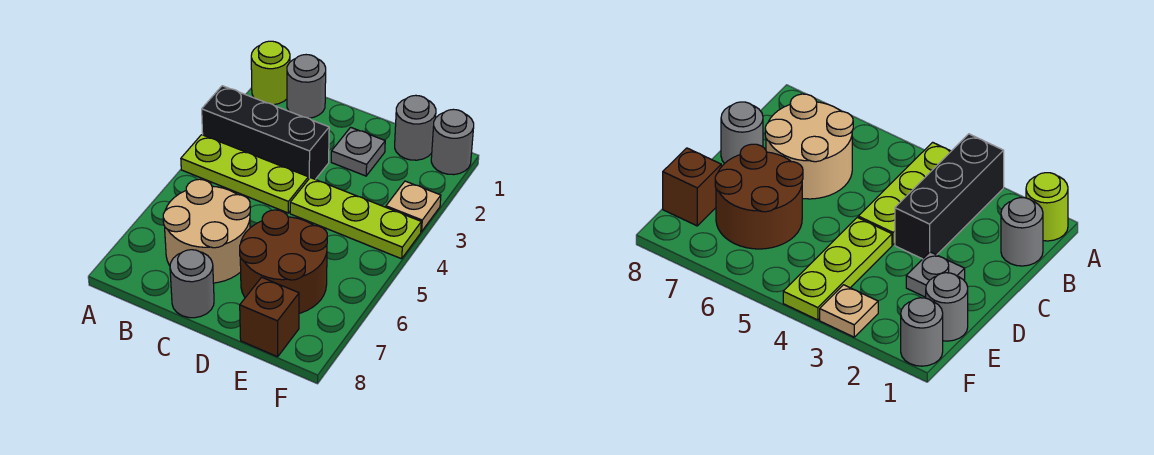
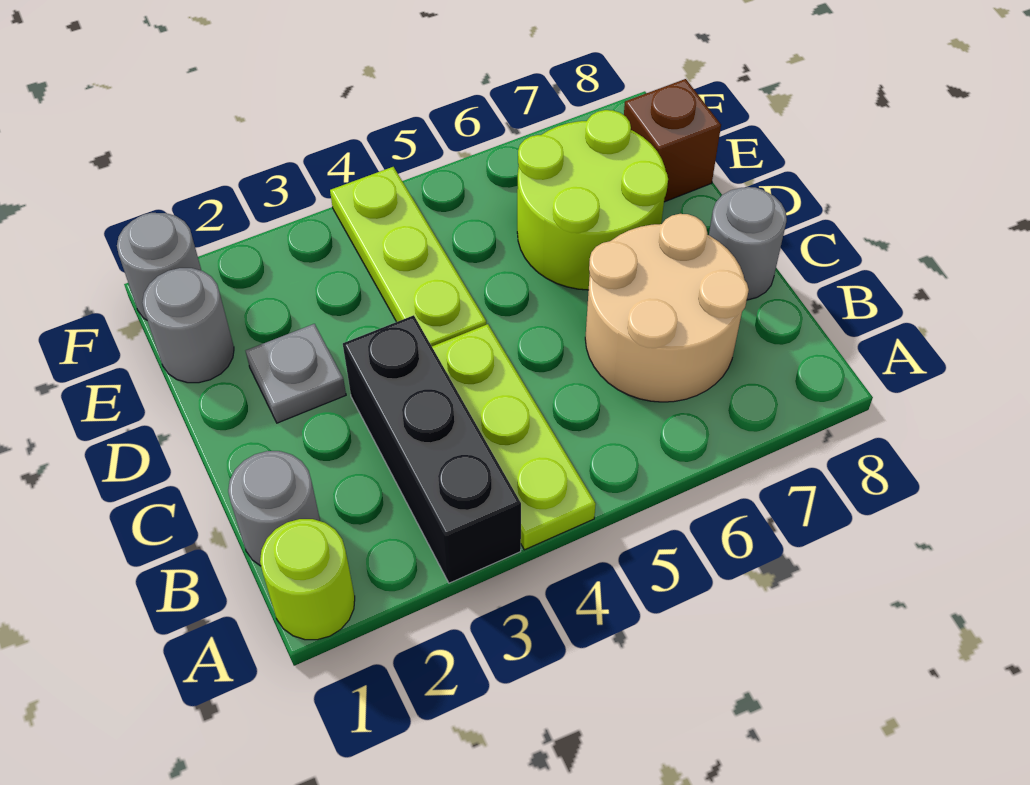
brown round brick D6:E7 level 1 -> lime round brick D6:E7 level 1
tan plate F3 level 1 -> none

